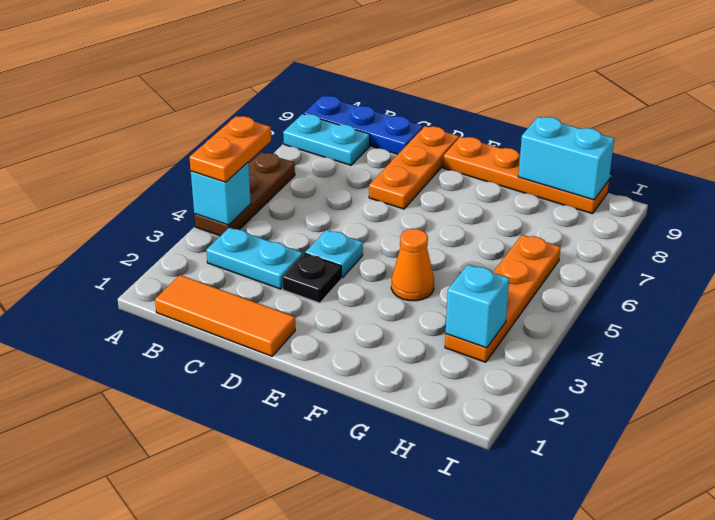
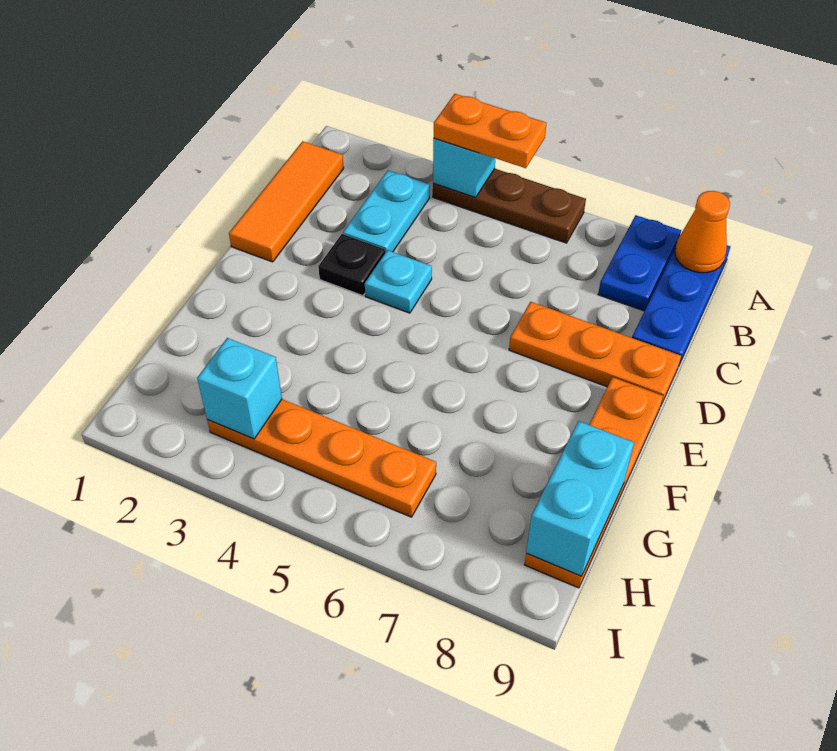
cyan plate A8:B8 level 1 -> blue plate A8:B8 level 1
orange cone F4 level 1 -> orange cone A9 level 2

